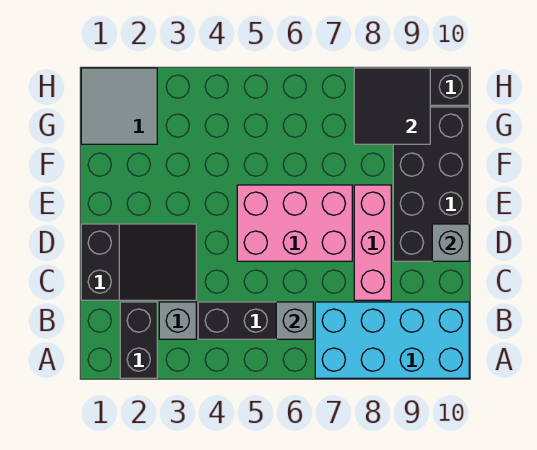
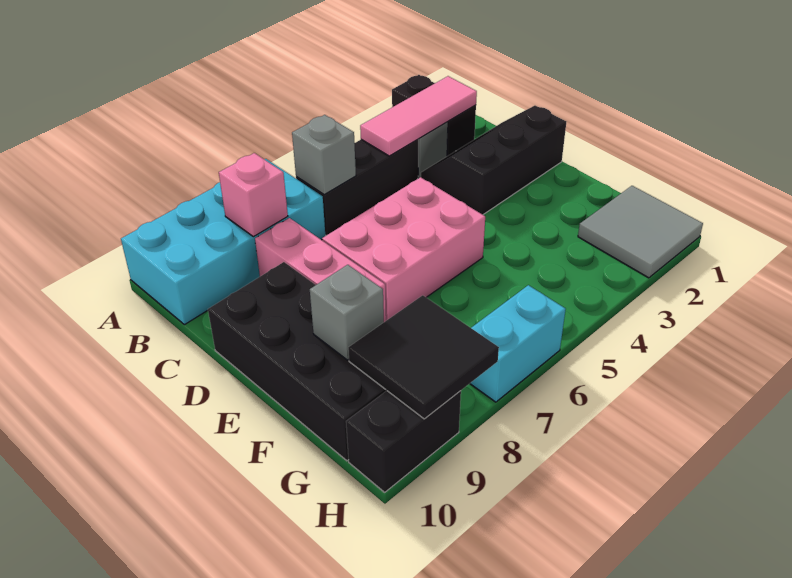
none -> pink tile B2:B4 level 2
none -> pink brick B8 level 2
black slope C1:D3 level 1 top 1 -> black slope C1:D3 level 1 top D
grey brick D10 level 2 -> grey brick F9 level 2
none -> cyan brick H6:H7 level 1

